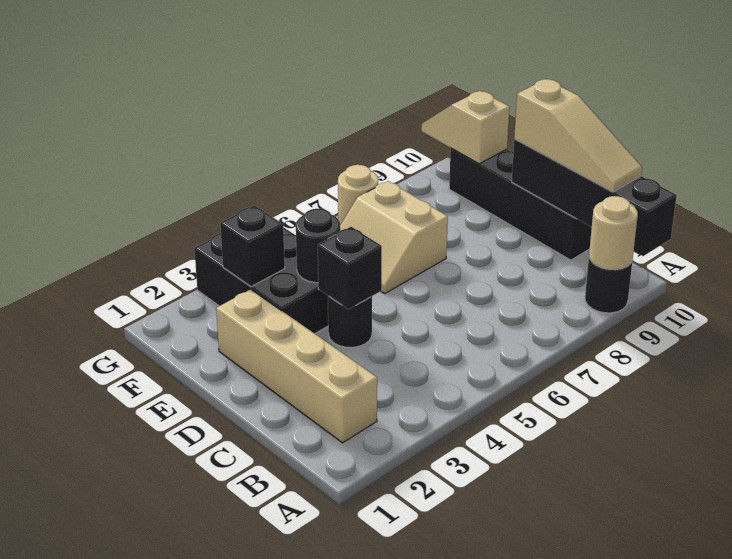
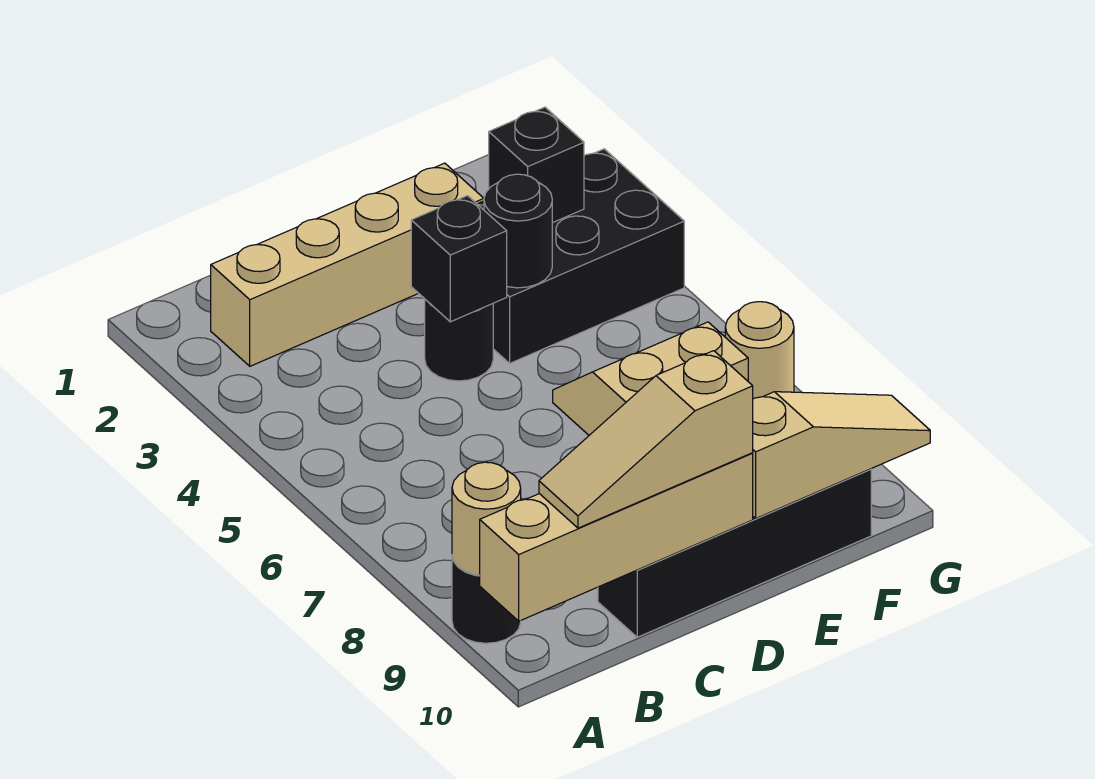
black brick A10:D10 level 2 -> tan brick A10:D10 level 2
tan slope F10:G10 level 2 top F -> tan slope E10:G10 level 2 top E

